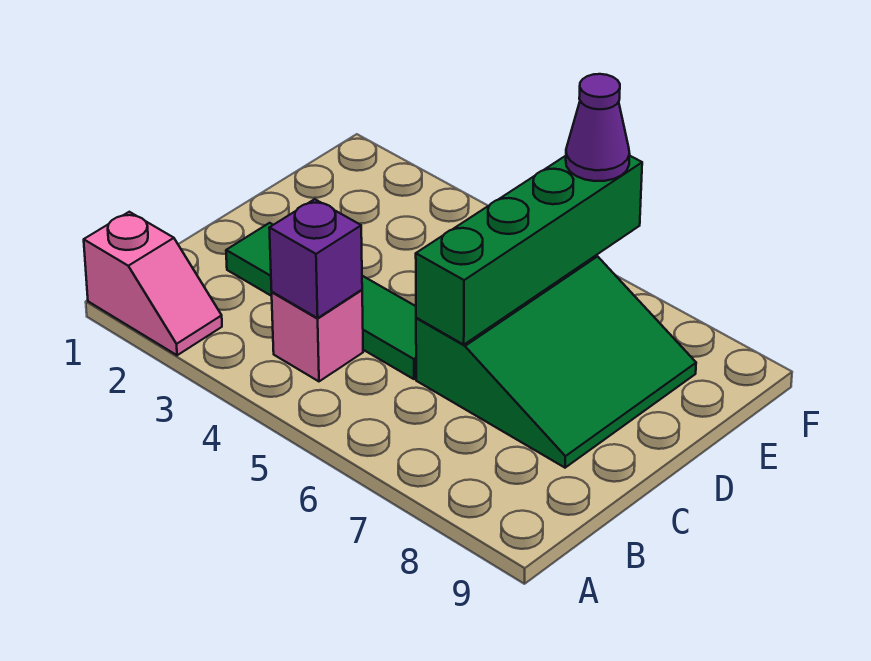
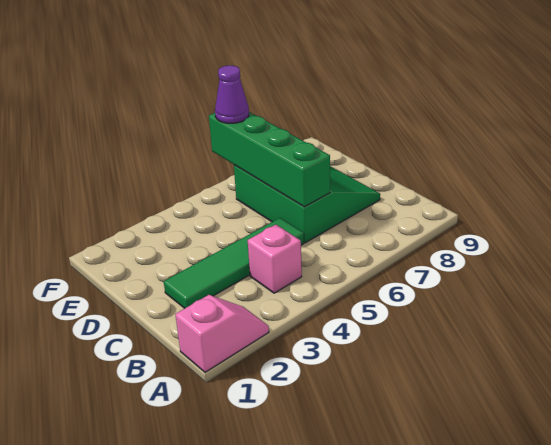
purple brick B4 level 2 -> none

